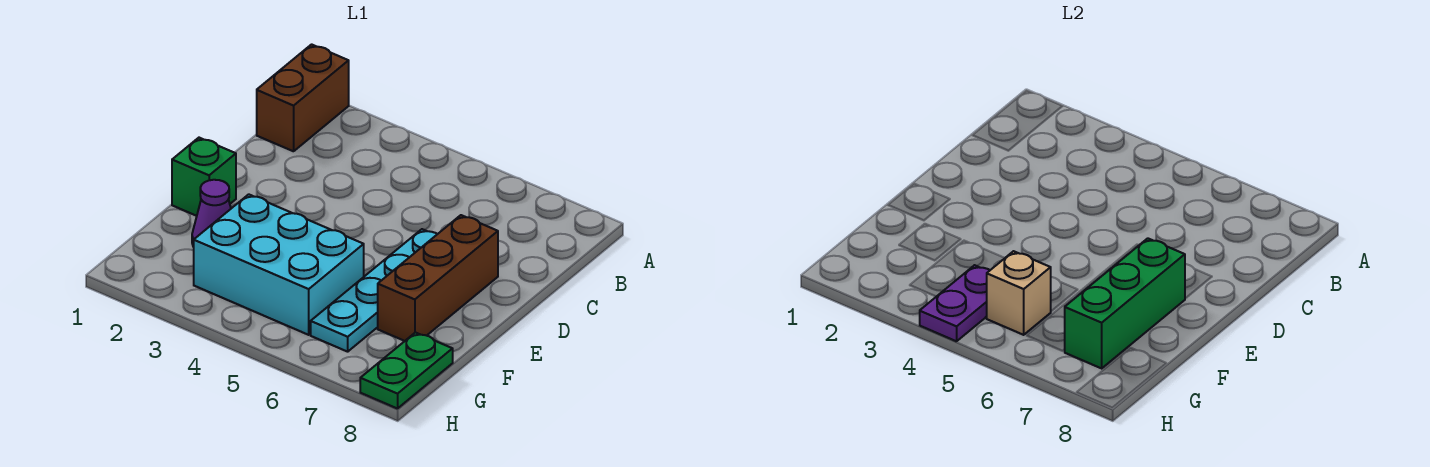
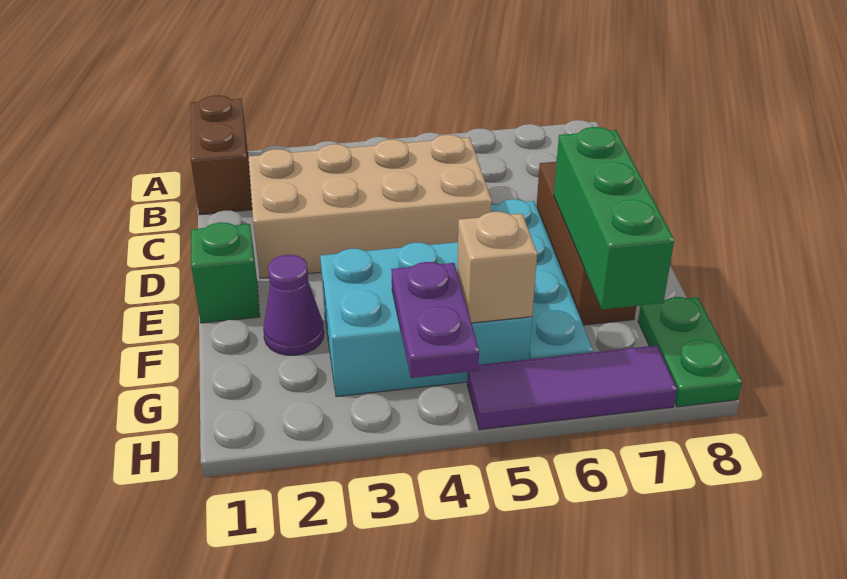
none -> tan brick C2:D5 level 1
none -> purple tile H5:H7 level 1

